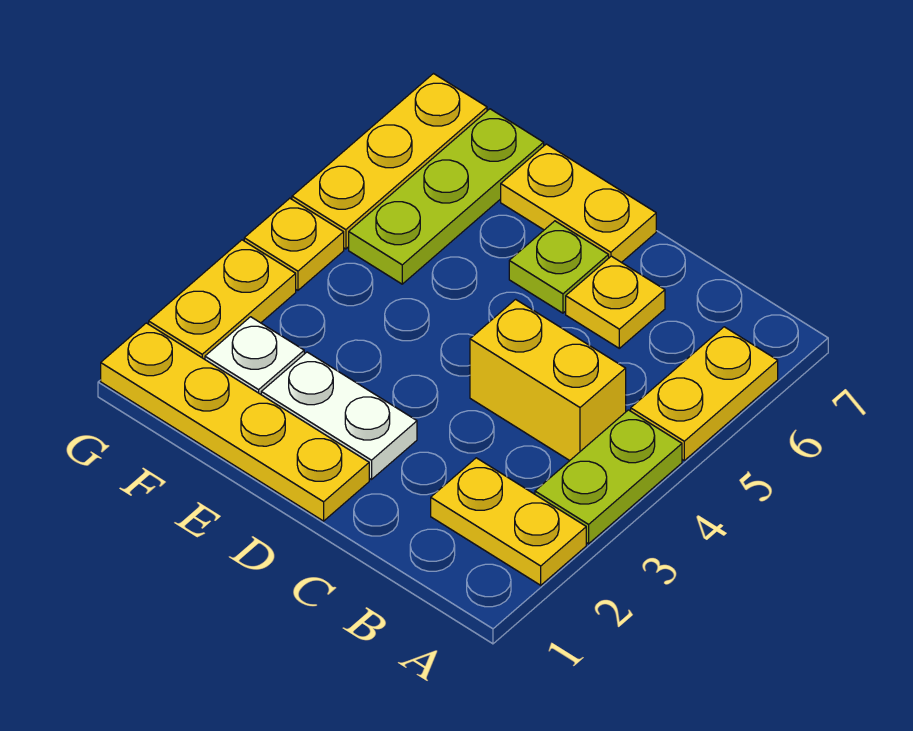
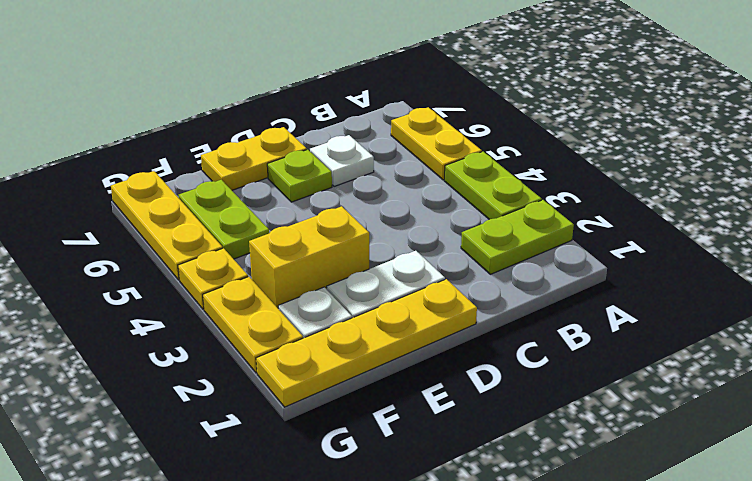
yellow plate A2:B2 level 1 -> lime plate A2:B2 level 1
yellow brick B4:C4 level 1 -> yellow brick E3:F3 level 1
yellow plate C6 level 1 -> white plate C6 level 1
lime plate F5:F7 level 1 -> lime plate F5:F6 level 1

